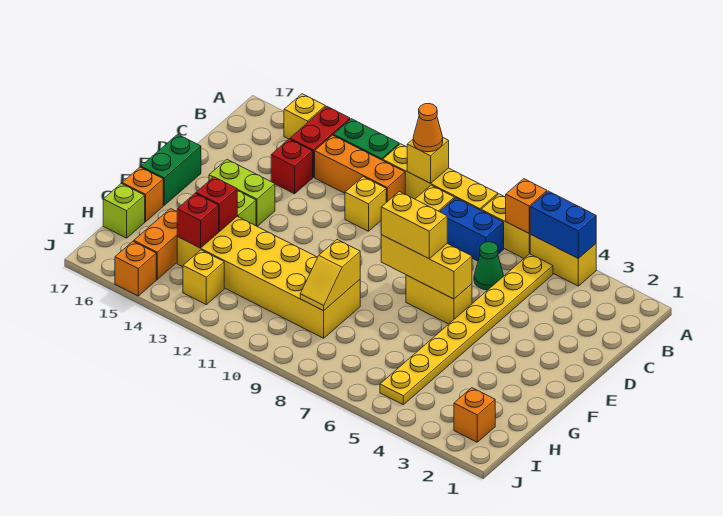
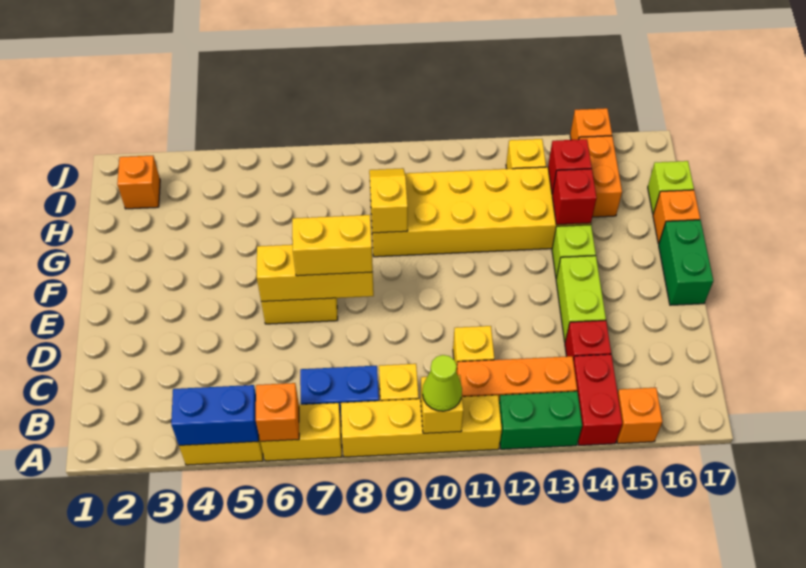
orange cone A10 level 3 -> lime cone A10 level 3
yellow brick A15 level 1 -> orange brick A15 level 1
yellow plate B5:I5 level 1 -> none
green cone C6 level 1 -> none
lime brick E14:E15 level 1 -> lime brick D14:E14 level 1

